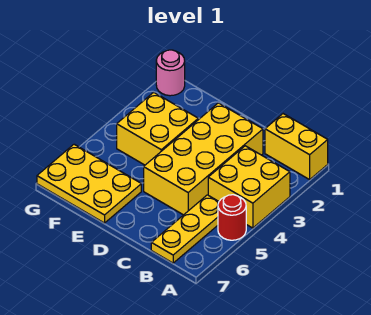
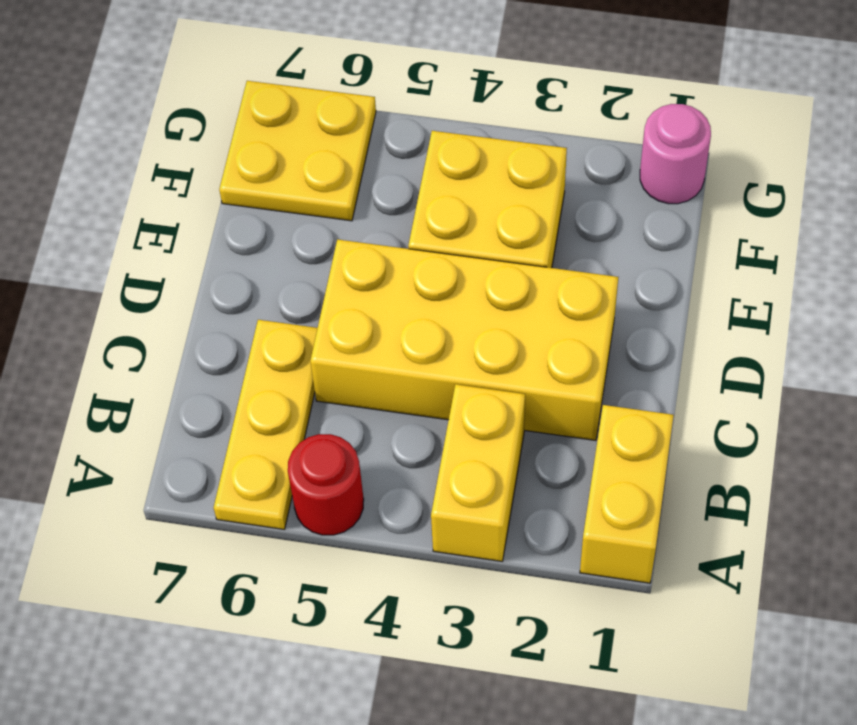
yellow brick A3:B4 level 1 -> yellow brick A3:B3 level 1
yellow plate B5:B7 level 1 -> yellow plate A6:C6 level 1
yellow plate E6:G7 level 1 -> yellow plate F6:G7 level 1

